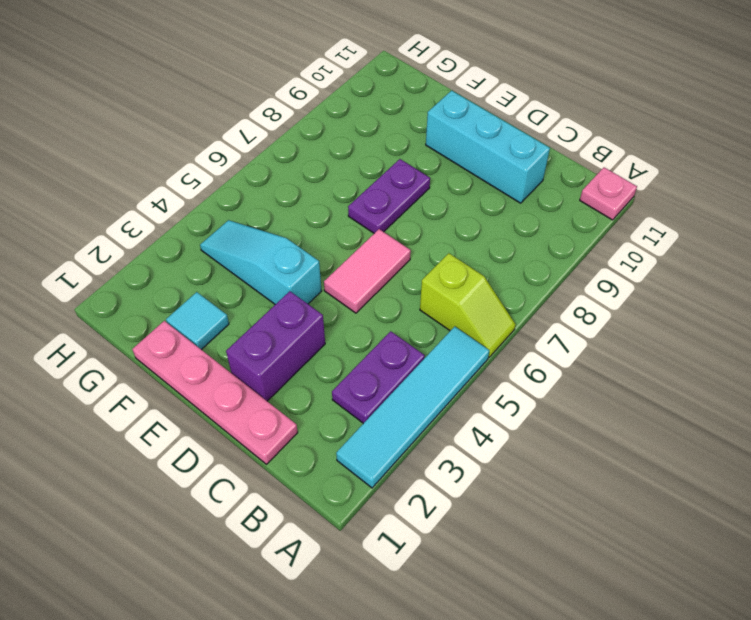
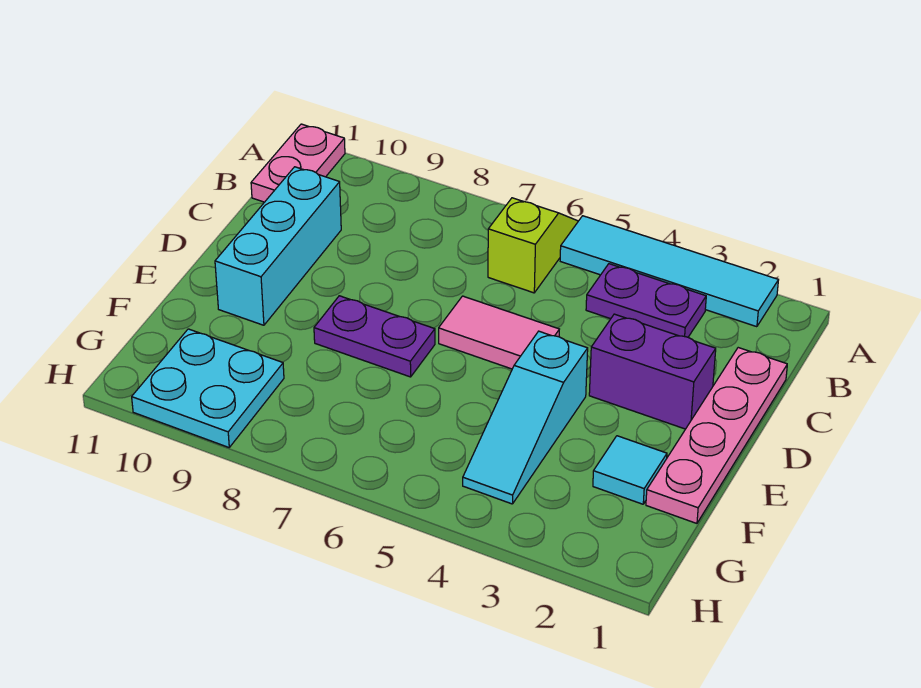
pink plate A11 level 1 -> pink plate A11:B11 level 1
none -> cyan plate G9:H10 level 1

